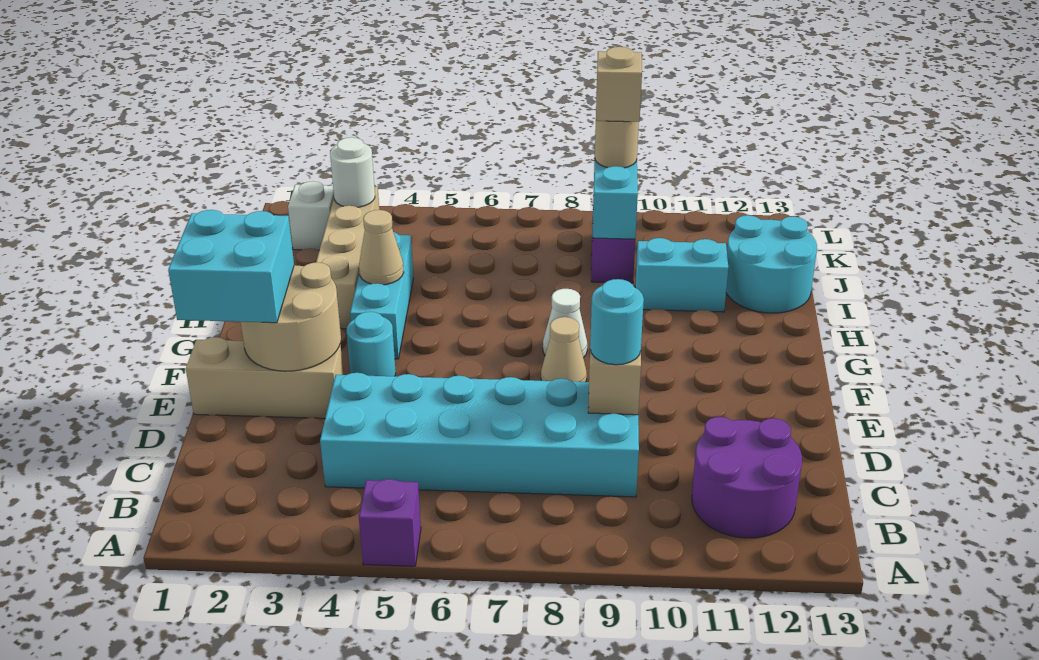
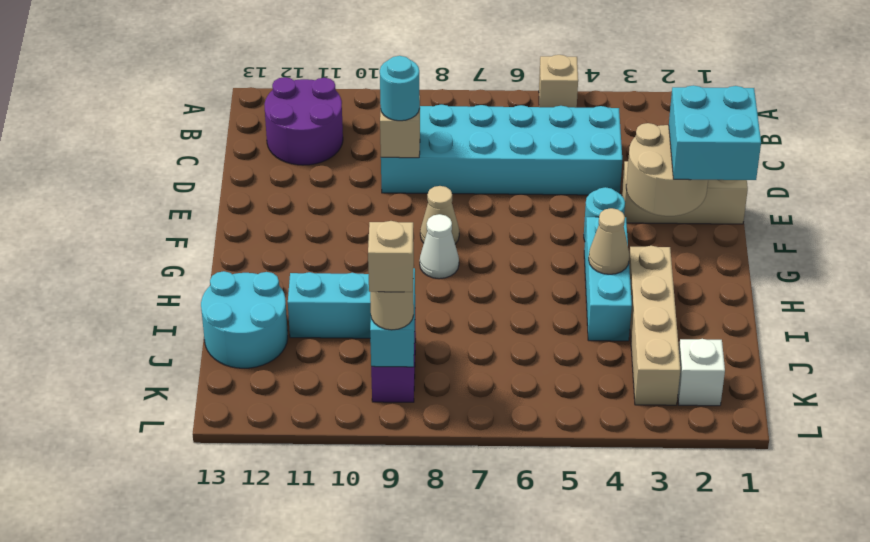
purple brick A5 level 1 -> tan brick A5 level 1
white round brick K3 level 2 -> none

